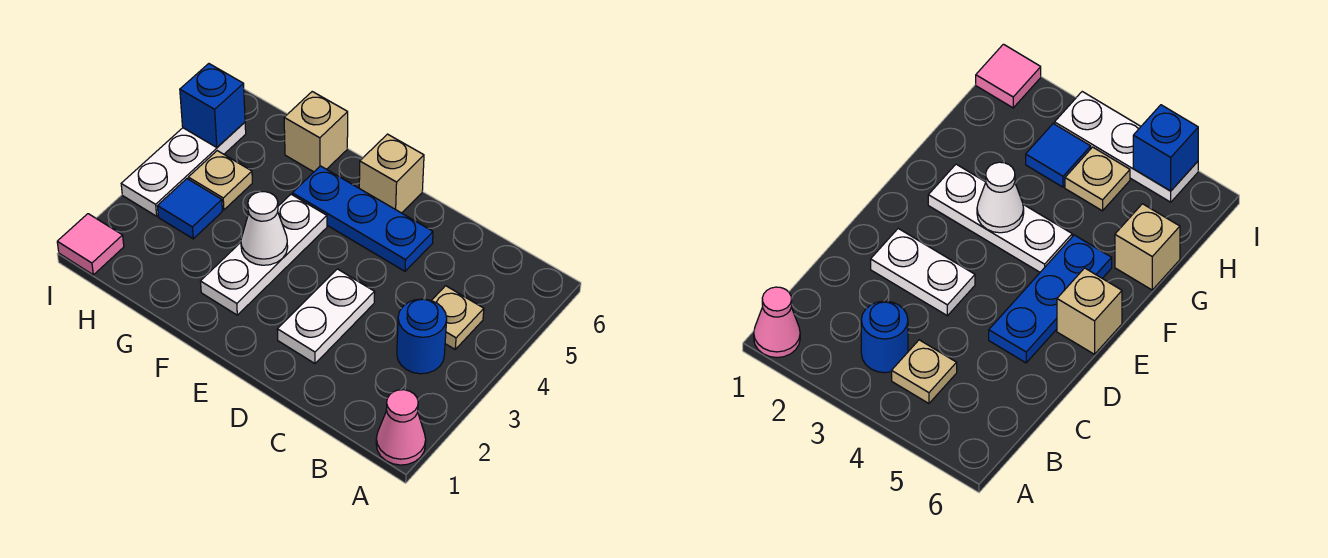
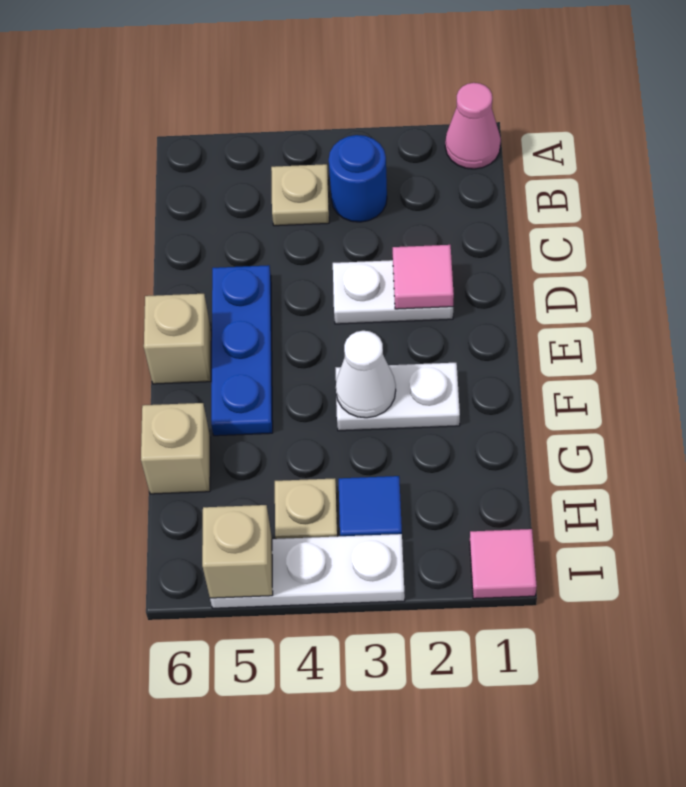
none -> pink tile D2 level 2
white plate F2:F4 level 1 -> white plate F2:F3 level 1
blue brick I5 level 2 -> tan brick I5 level 2

